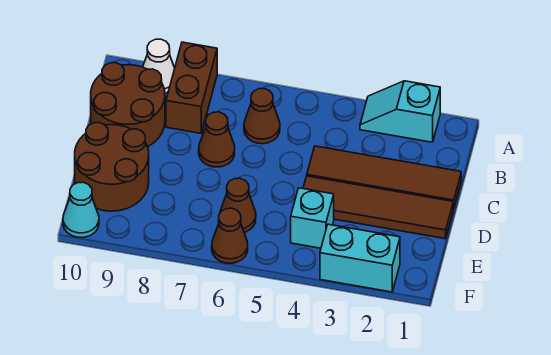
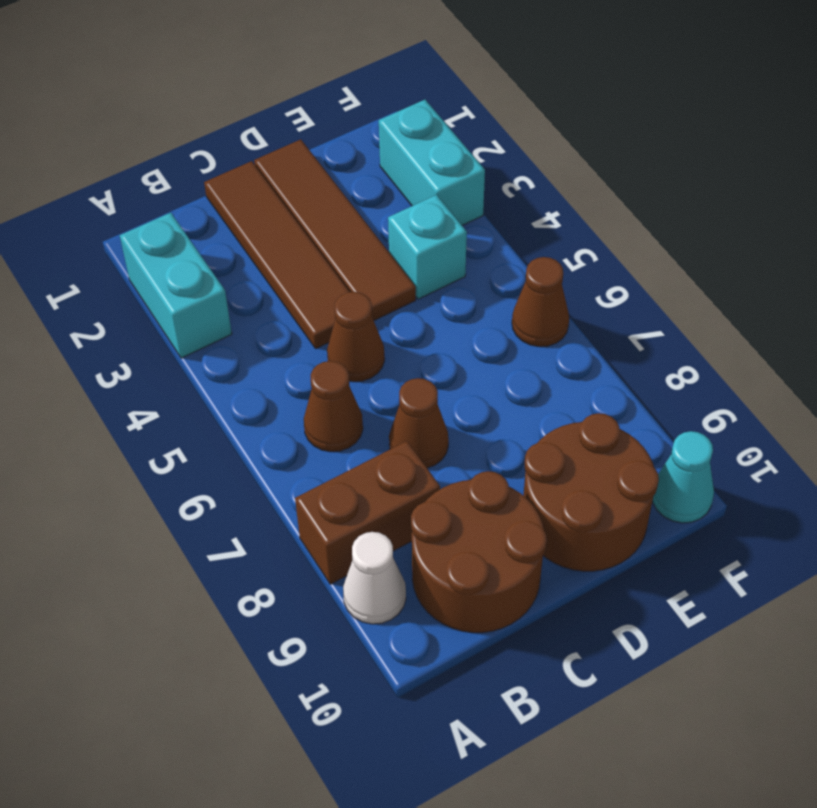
cyan slope A2:A3 level 1 top 2 -> cyan brick A2:A3 level 1
brown cone E6 level 1 -> brown cone C5 level 1

